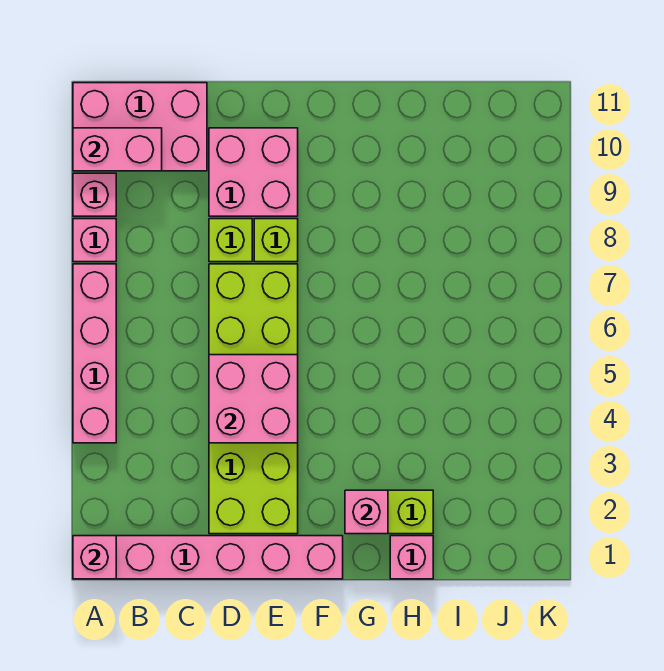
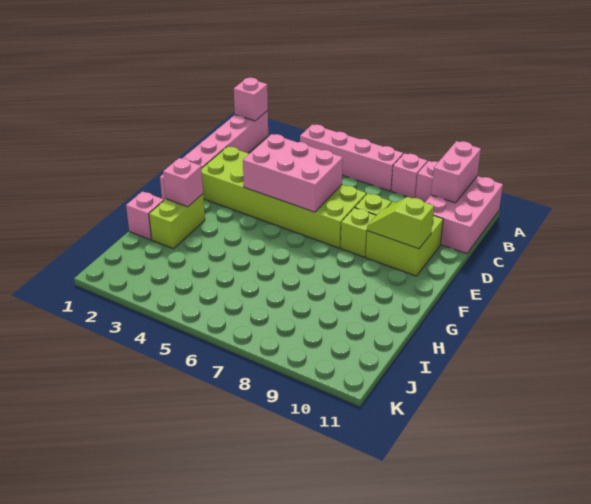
pink brick D4:E5 level 2 -> pink brick D4:E6 level 2
pink brick D9:E10 level 1 -> lime brick D9:E10 level 1
none -> lime slope E9:E10 level 2 top 10

